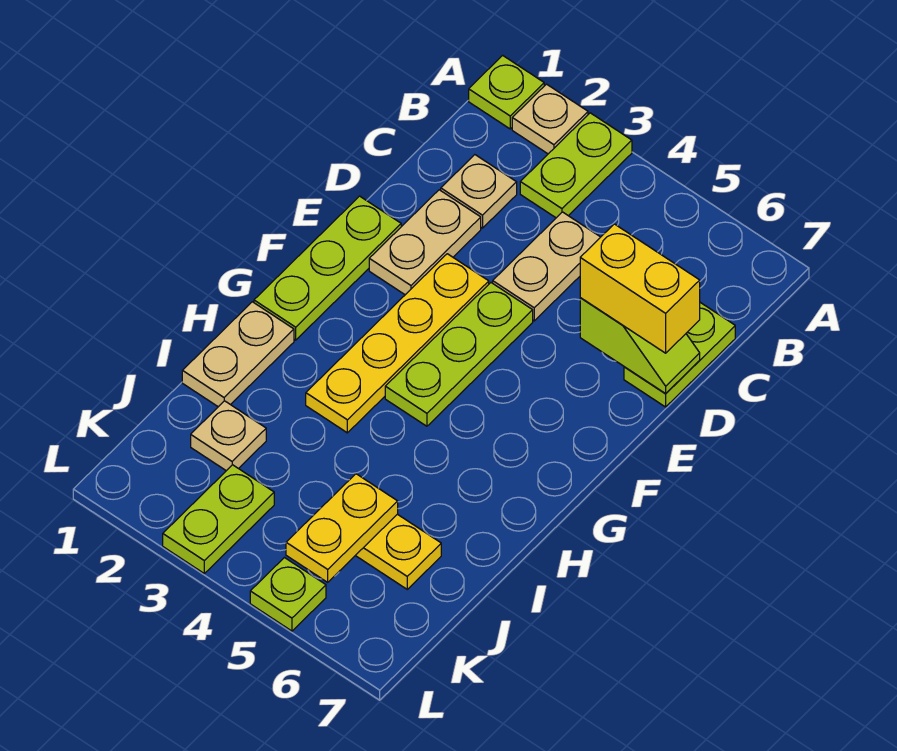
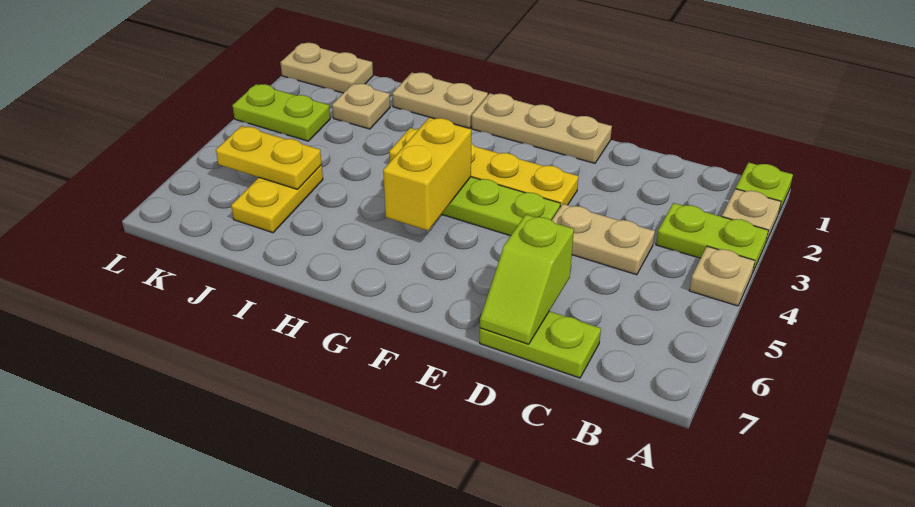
tan plate C2 level 1 -> tan plate A4 level 1
tan plate D2:E2 level 1 -> tan plate K1:L1 level 1
yellow brick D6:D7 level 3 -> yellow brick G4:G5 level 2
lime plate E1:G1 level 1 -> tan plate E1:G1 level 1
lime plate L5 level 1 -> none

